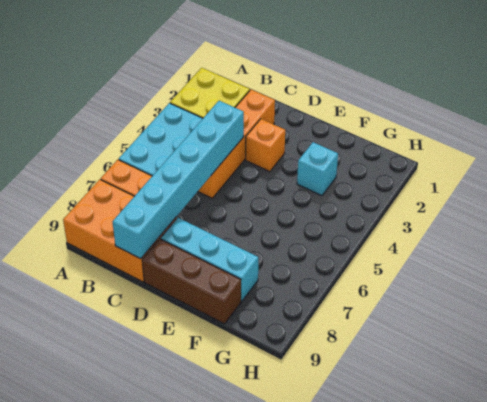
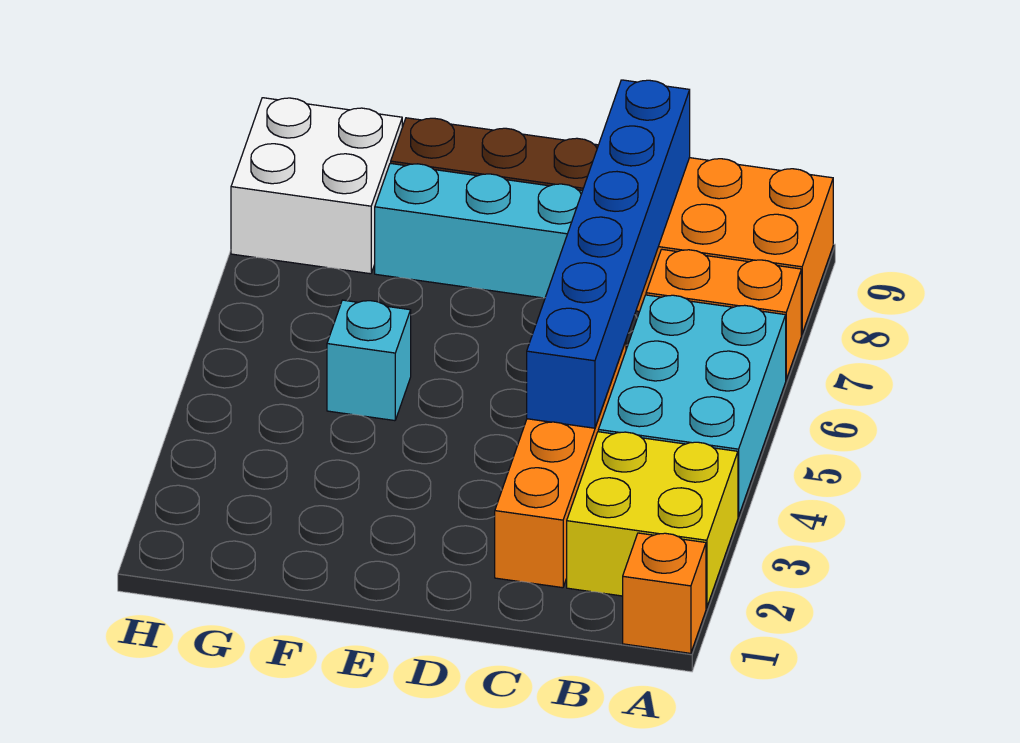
cyan brick C4:C9 level 2 -> blue brick C4:C9 level 2
orange brick D3 level 1 -> orange brick A1 level 1
cyan brick F3 level 1 -> cyan brick F5 level 1
none -> white brick G8:H9 level 1

